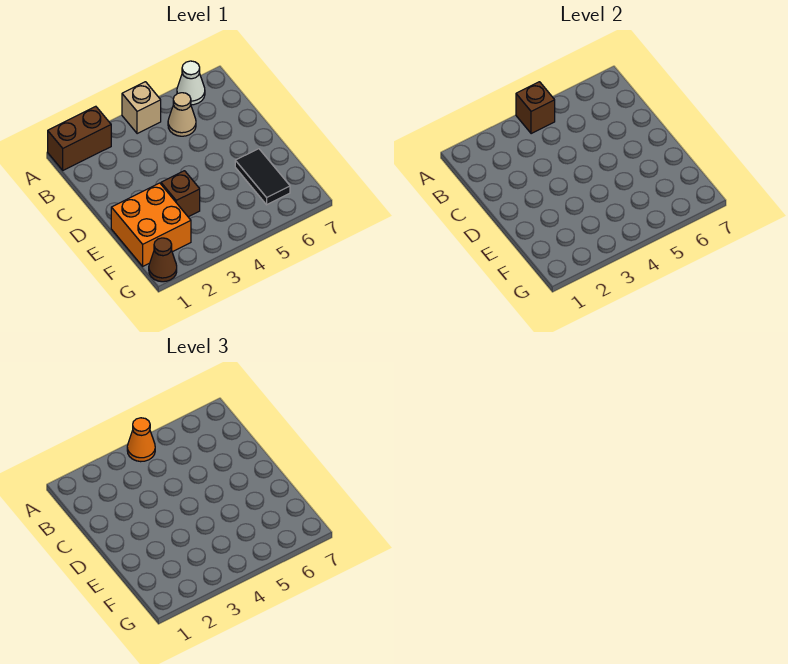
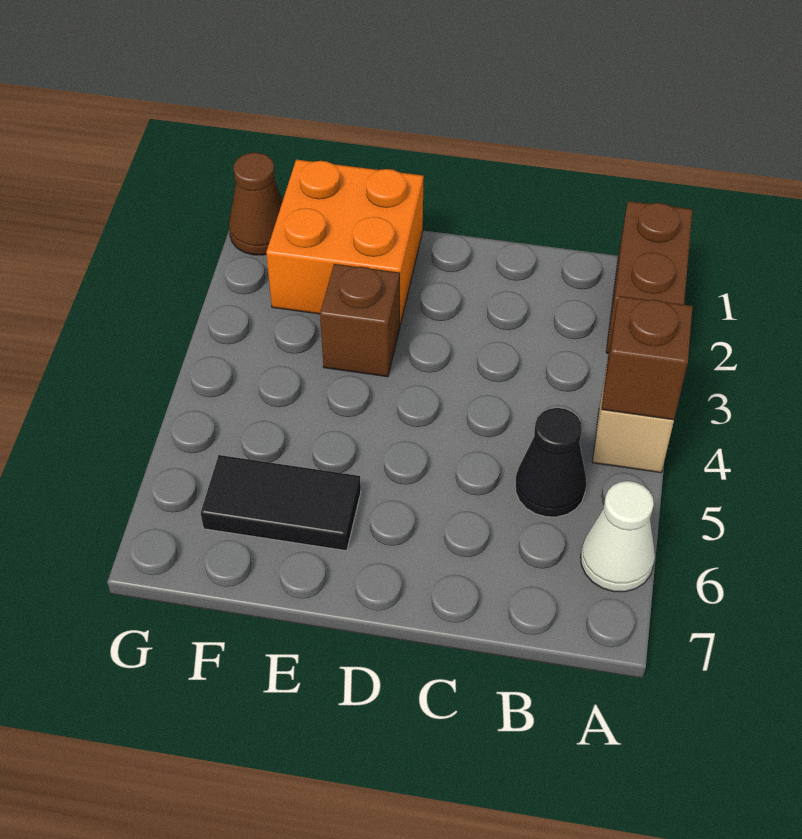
orange cone A4 level 3 -> none
tan cone B5 level 1 -> black cone B5 level 1

